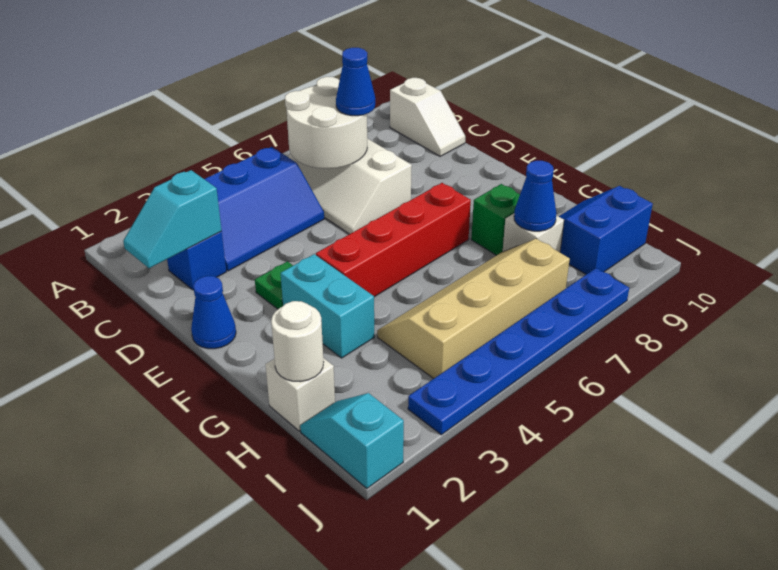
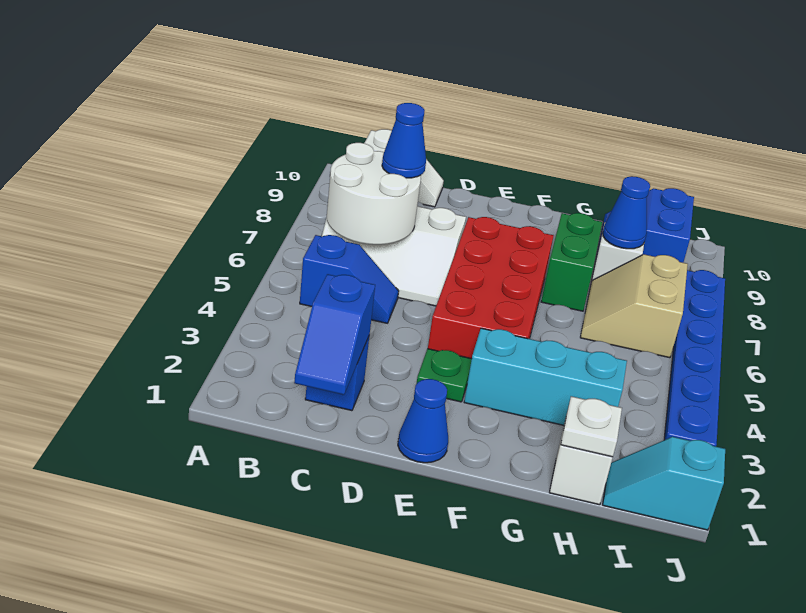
blue slope B3:C5 level 1 top B -> blue slope B5:C5 level 1 top B
cyan slope C1:C2 level 2 top 2 -> blue slope C1:C2 level 2 top 2
cyan brick F3:G3 level 1 -> cyan brick F3:H3 level 1
red brick F4:F7 level 1 -> red brick E4:F7 level 1
green brick G8 level 1 -> green brick G7:G8 level 1
white round brick H1 level 2 -> white plate H1 level 2
tan slope H4:I7 level 1 top I -> tan slope H6:I7 level 1 top I

